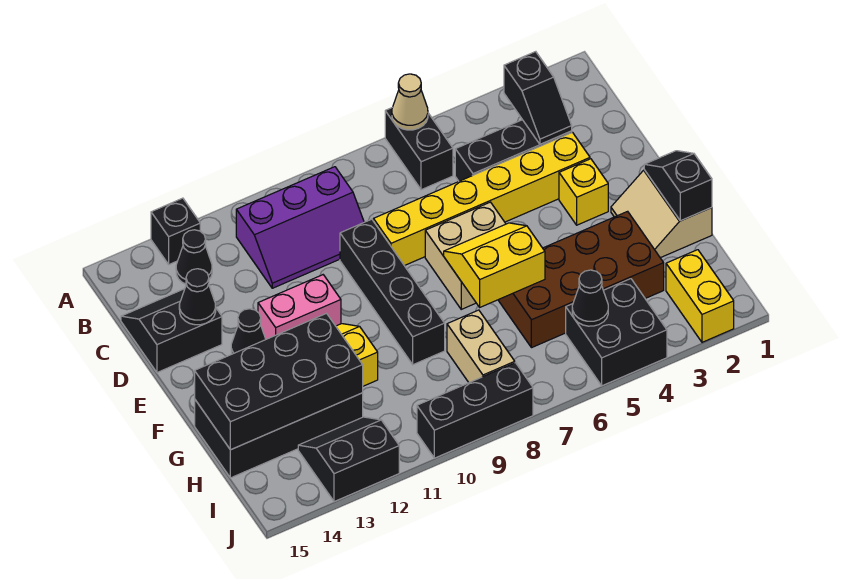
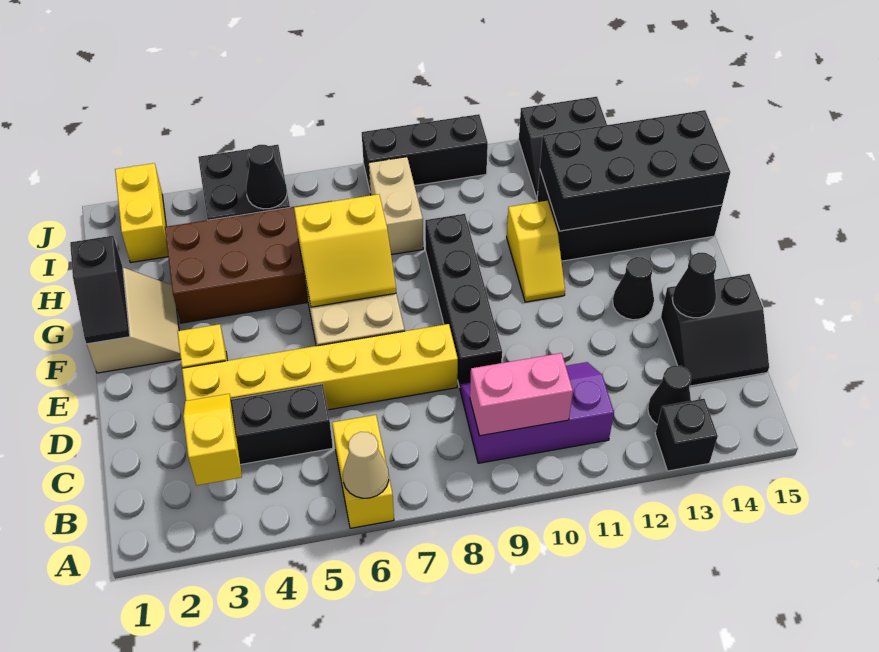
black brick A6:B6 level 1 -> yellow brick A6:B6 level 1
black slope B3:C3 level 2 top B -> yellow slope B3:C3 level 2 top B
pink brick E11:E12 level 1 -> pink brick B9:B10 level 2

